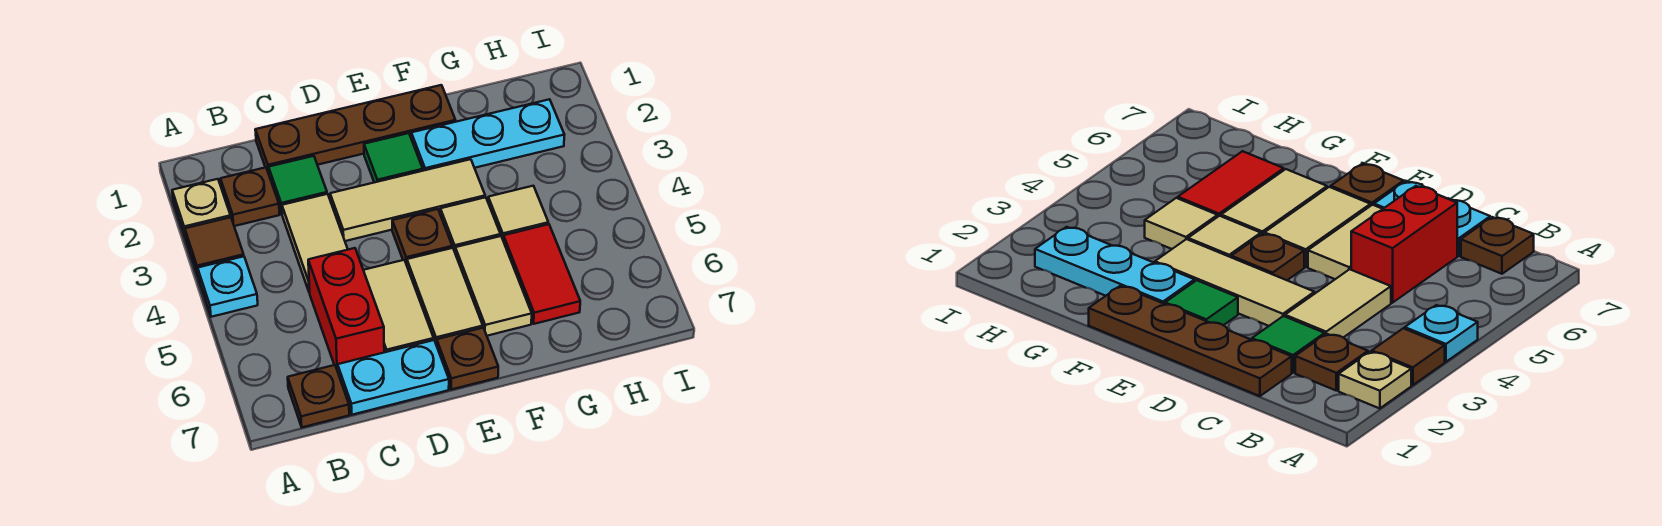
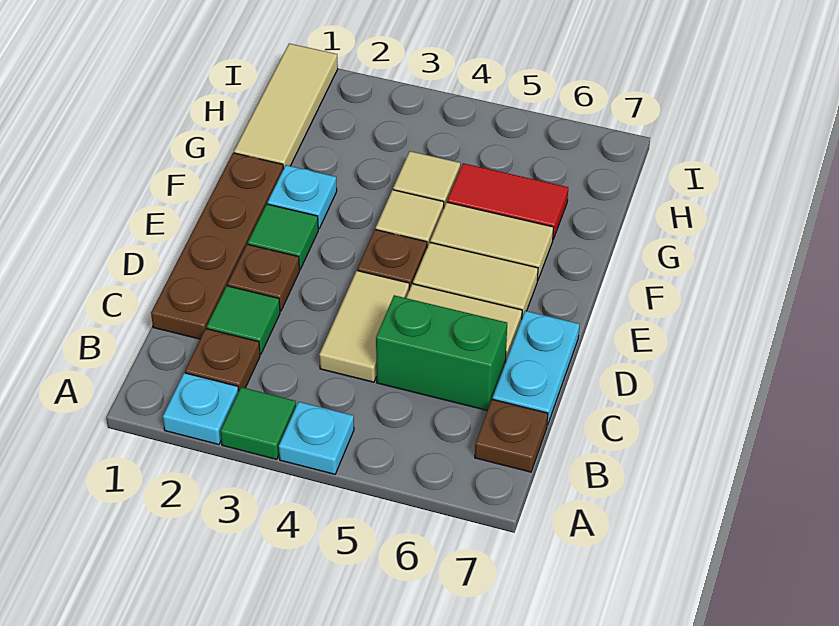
tan plate A2 level 1 -> cyan plate A2 level 1
brown tile A3 level 1 -> green tile A3 level 1
tan tile C3:C4 level 1 -> tan tile C4:D4 level 1
red brick C5:C6 level 1 -> green brick C5:C6 level 1
tan tile D3:F3 level 1 -> tan tile G1:I1 level 1
brown plate E7 level 1 -> brown plate D2 level 1
cyan plate F2:H2 level 1 -> cyan plate F2 level 1

